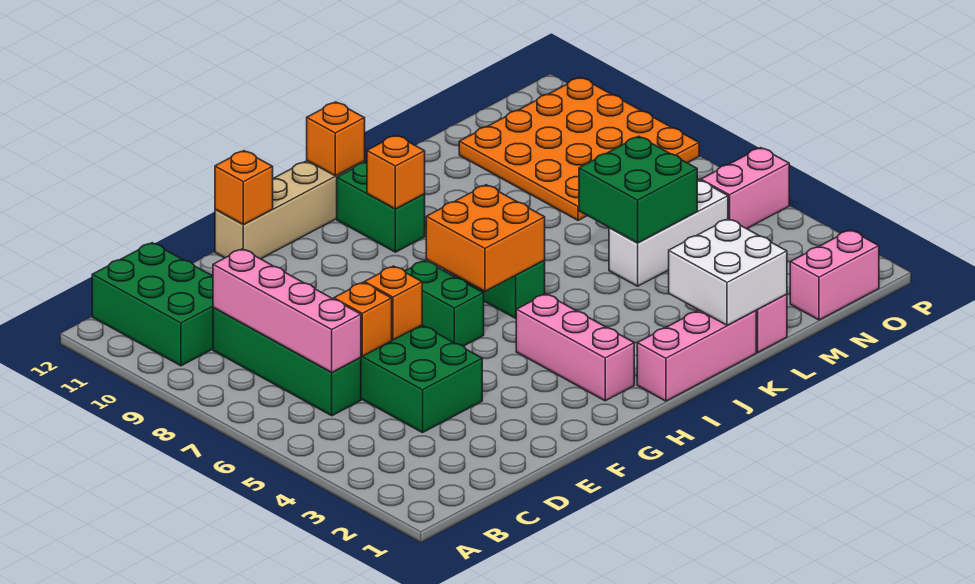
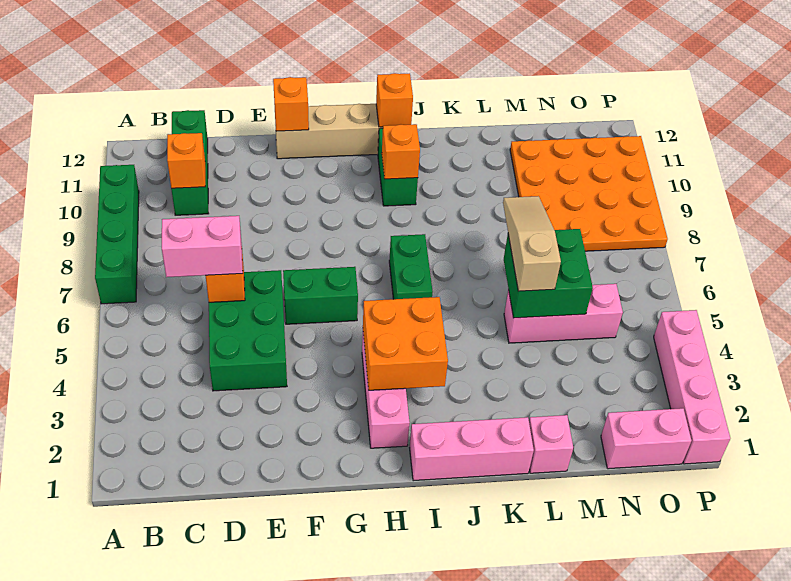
green brick B10:C12 level 1 -> green brick C10:C12 level 1
green brick C6:C9 level 1 -> green brick A7:A10 level 1
pink brick C6:C9 level 2 -> pink brick P1:P4 level 1
orange brick E6 level 2 -> orange brick C10 level 2
green brick G6:G7 level 1 -> green brick F6:G6 level 1
orange brick H6:I7 level 2 -> orange brick H3:I4 level 2
white brick K1:L2 level 2 -> none
white brick L5:N5 level 1 -> pink brick L5:N5 level 1
none -> tan slope L5:L7 level 3 top 5
pink brick O5:P5 level 1 -> pink brick C6:D6 level 3

